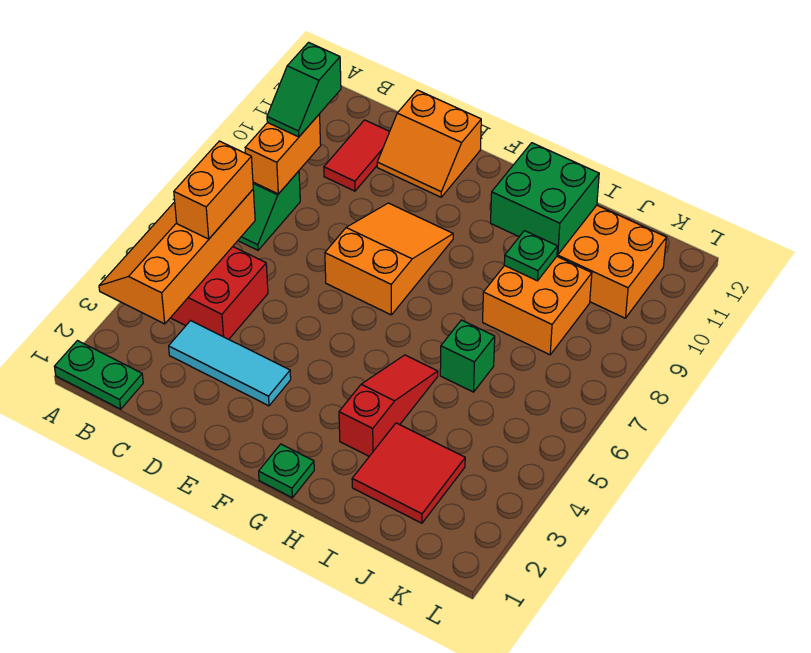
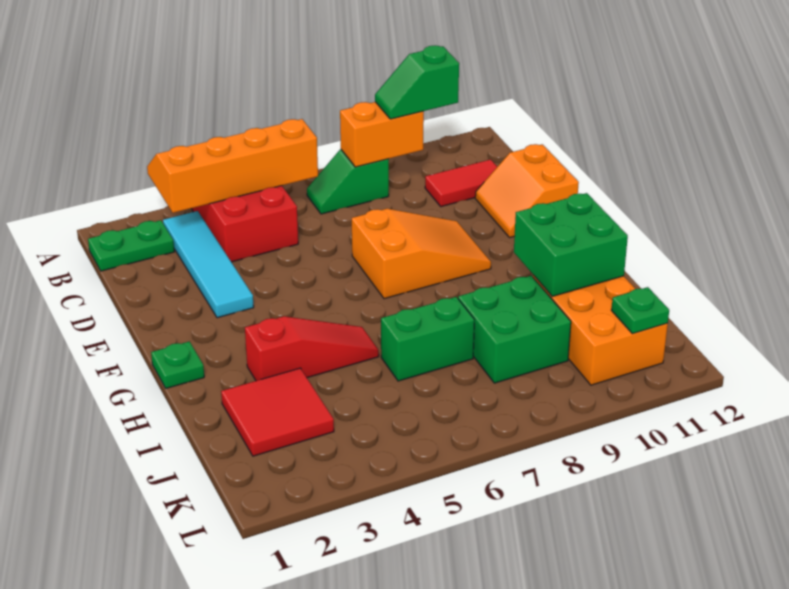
green plate A1:B1 level 1 -> green plate B1:B2 level 1
orange brick B5:B6 level 3 -> none
cyan tile C3:E3 level 1 -> cyan tile B3:E3 level 1
green brick I6 level 1 -> green brick I6:I7 level 1
orange brick I8:J9 level 1 -> green brick I8:J9 level 1
green plate I9 level 2 -> green plate K11 level 2

